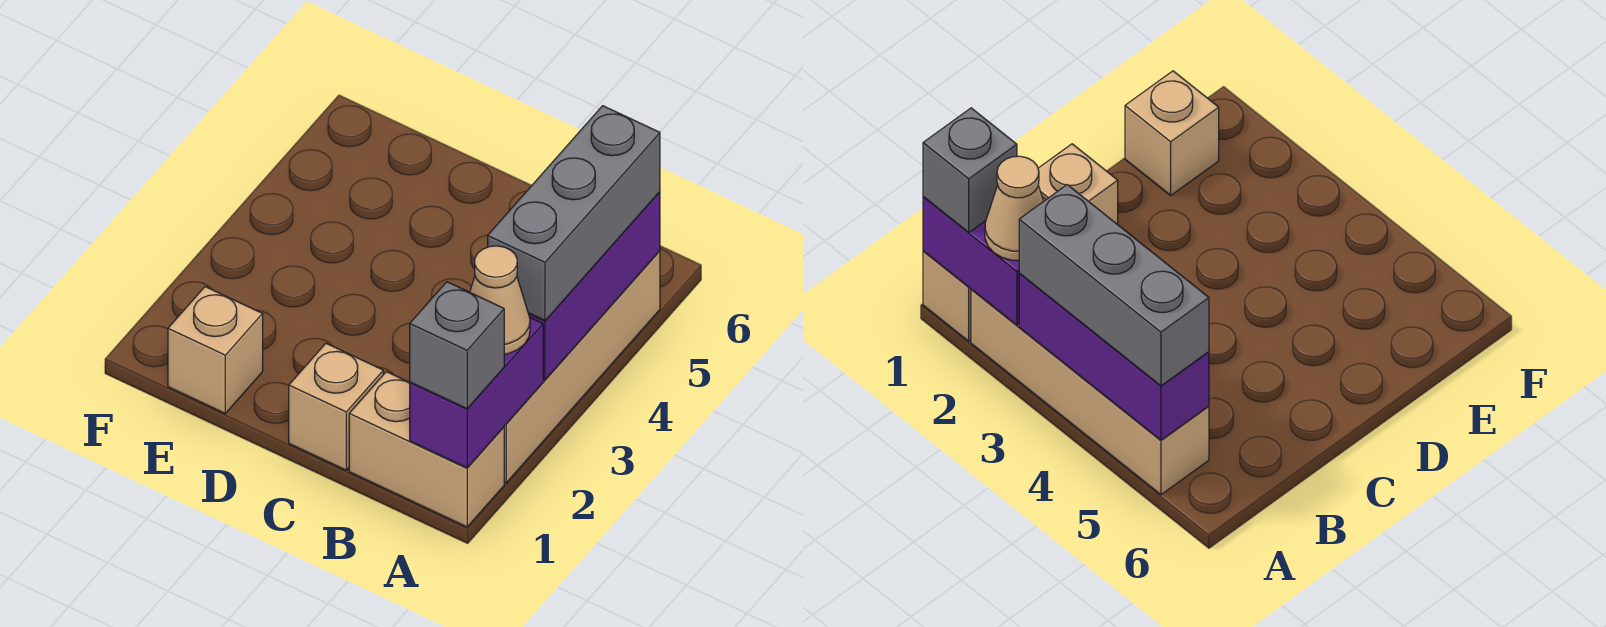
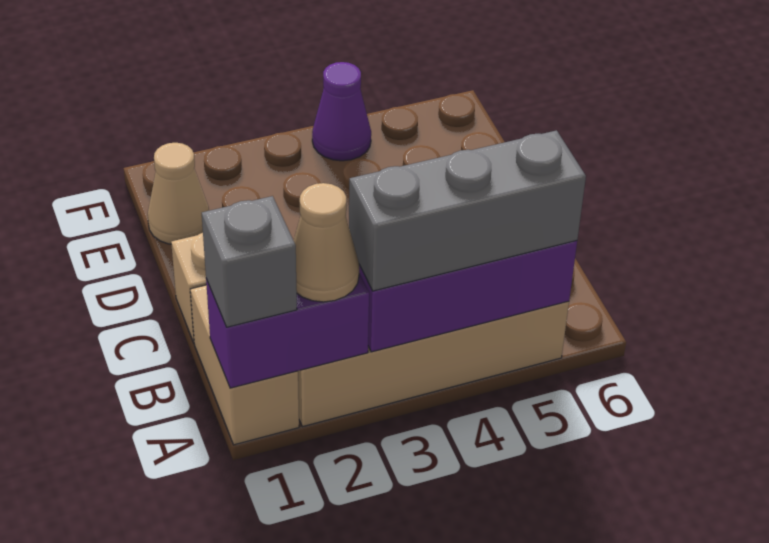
tan brick E1 level 1 -> tan cone E1 level 1
none -> purple cone F4 level 1

